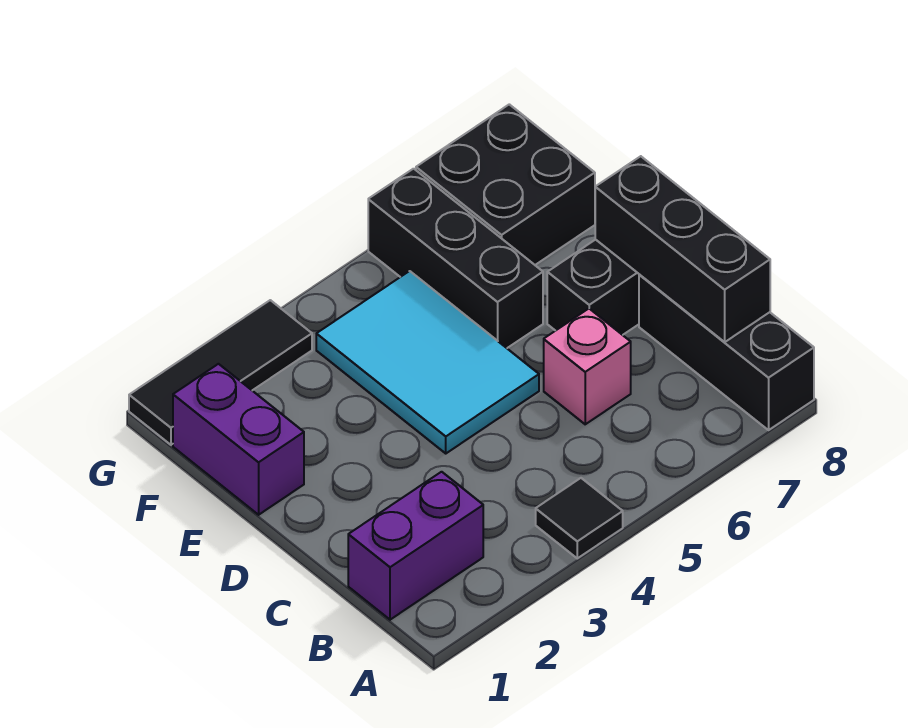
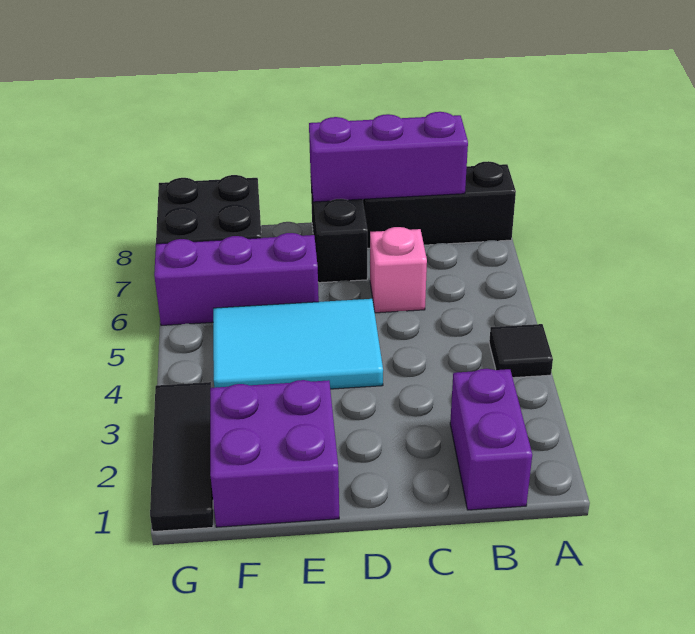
black brick B8:D8 level 2 -> purple brick B8:D8 level 2
purple brick E1:F1 level 1 -> purple brick E1:F2 level 1
black brick E6:G6 level 1 -> purple brick E6:G6 level 1

